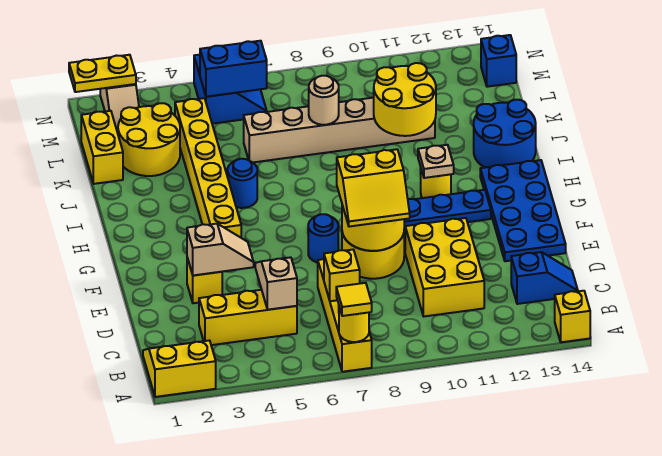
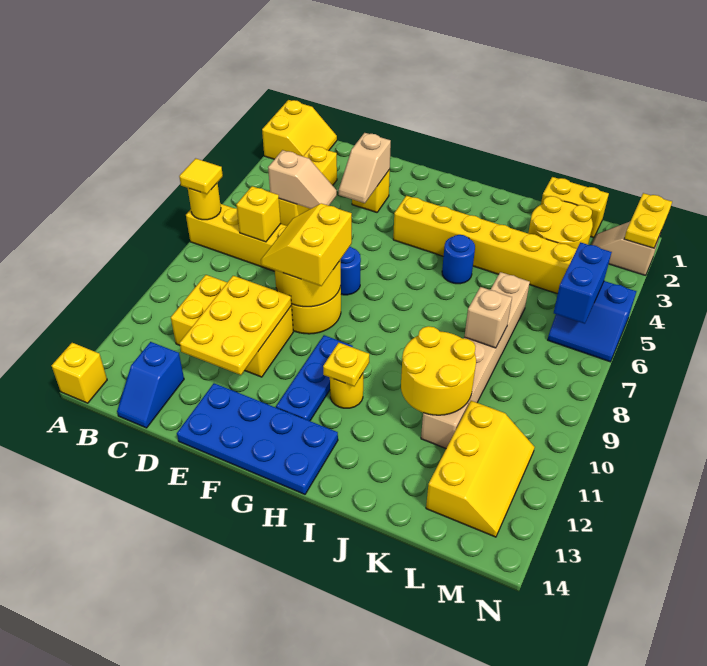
none -> yellow plate D10:E12 level 2
tan plate H11 level 2 -> yellow plate H11 level 2
blue round brick I13:J14 level 1 -> none
tan round brick K8 level 2 -> tan brick K8 level 2
none -> yellow slope L11:M13 level 1 top L
blue brick M14 level 1 -> none

